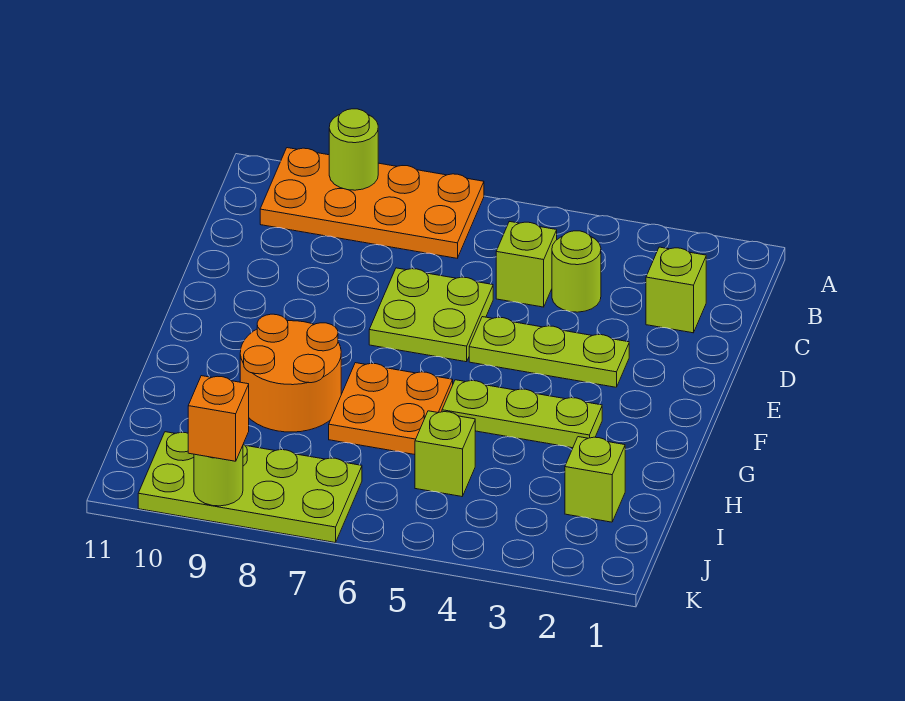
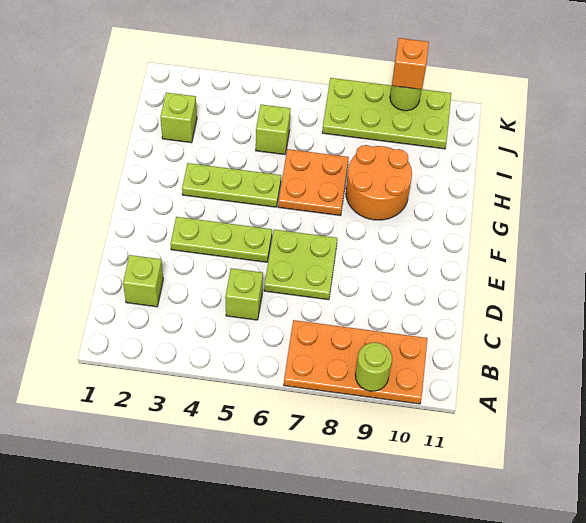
lime round brick C4 level 1 -> none

